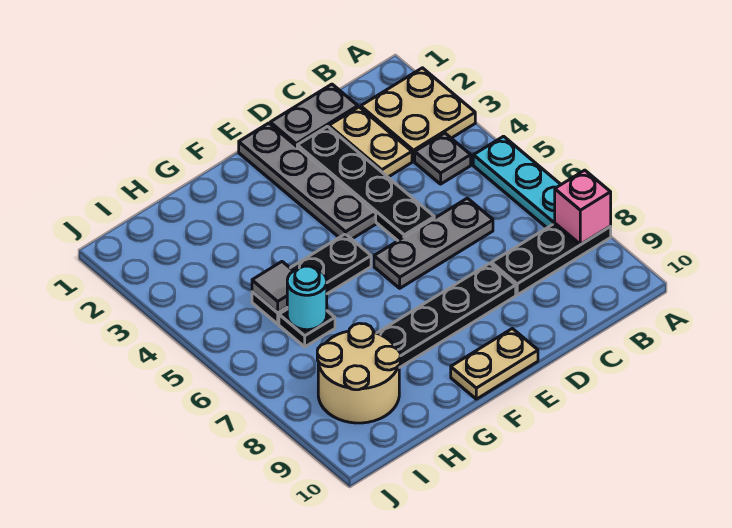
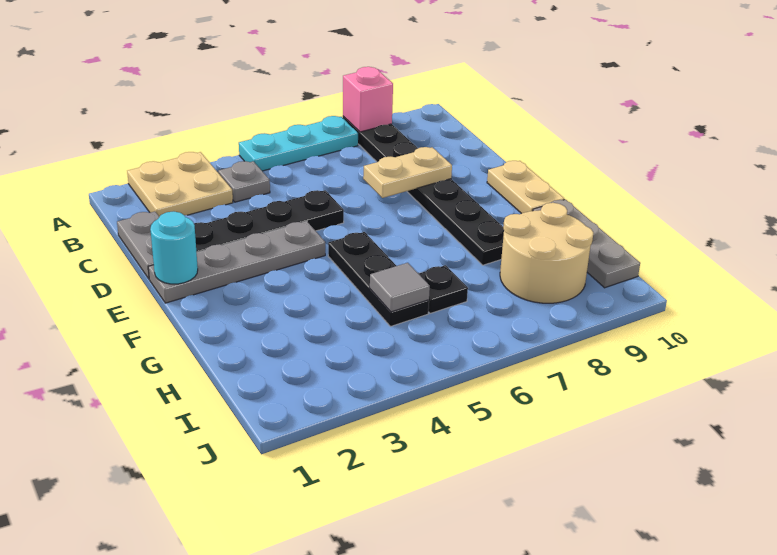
tan plate C2:C3 level 1 -> tan plate D7:D8 level 2
grey plate C6:E6 level 1 -> grey plate G10:I10 level 1
cyan round brick H6 level 2 -> cyan round brick E1 level 2

